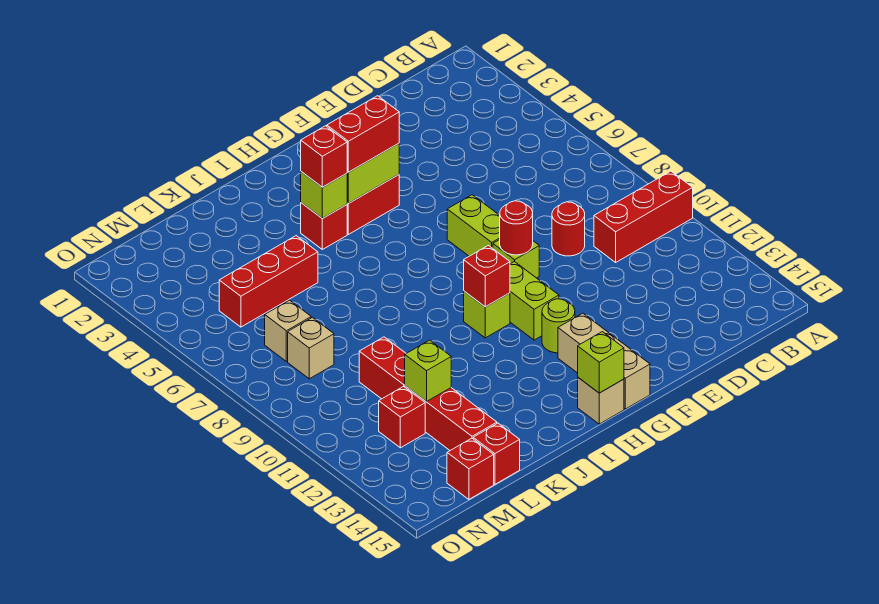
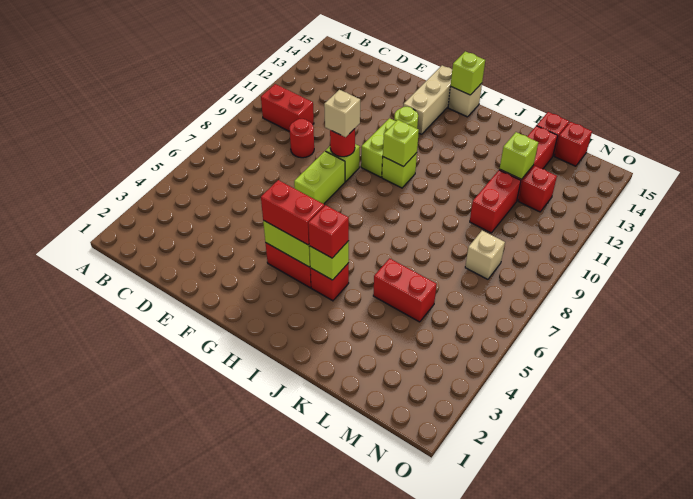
red brick A10:C10 level 1 -> red brick B10:C10 level 1
red brick H10 level 2 -> lime brick H10 level 2
red brick K5:M5 level 1 -> red brick K5:L5 level 1
tan brick M7 level 1 -> tan brick F9 level 3

